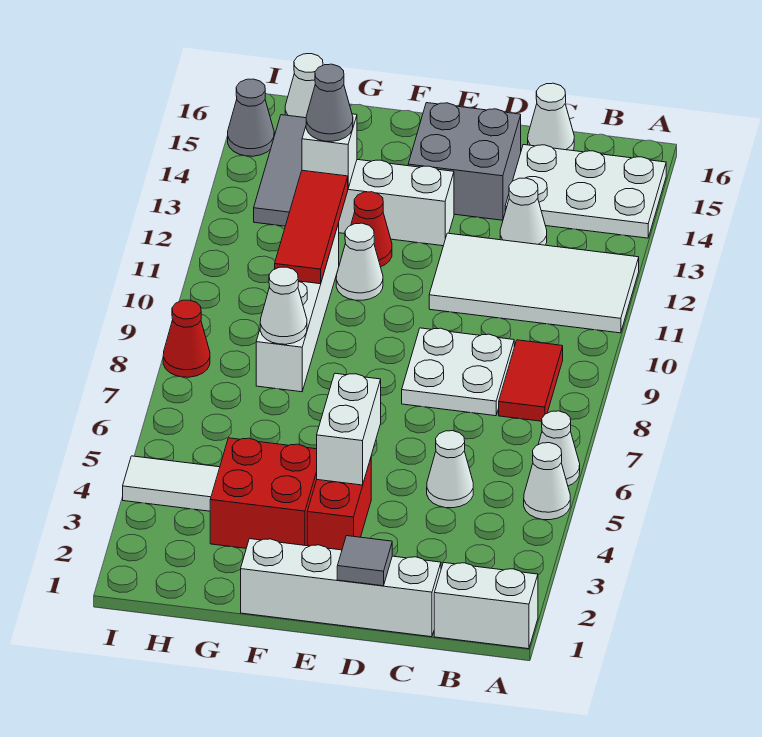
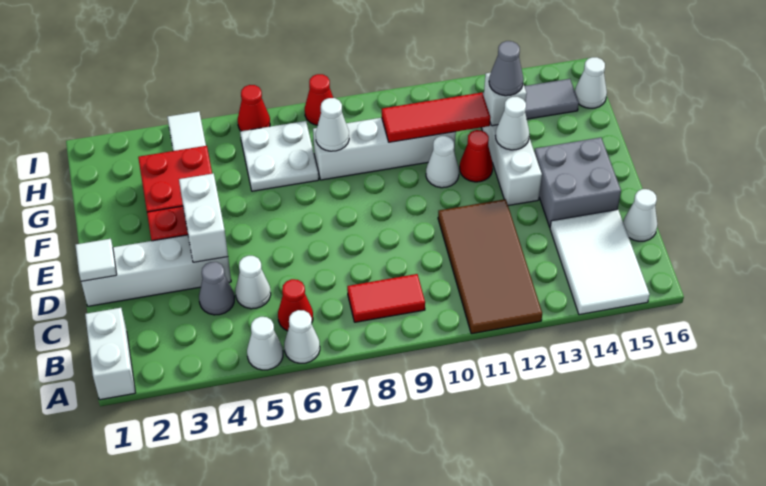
white tile A11:D12 level 1 -> brown tile A11:D12 level 1
white plate A14:C15 level 1 -> white tile A14:C15 level 1
none -> red cone B6 level 1
white brick C1:F1 level 1 -> white brick D1:D4 level 1
white plate C8:D9 level 1 -> white plate G6:H7 level 1
white cone C13 level 1 -> white cone F13 level 2
grey tile D1 level 2 -> white tile D1 level 2
white brick E4:E5 level 2 -> white brick D4:E4 level 2
none -> red cone I6 level 1
grey cone I15 level 1 -> grey cone C4 level 1

